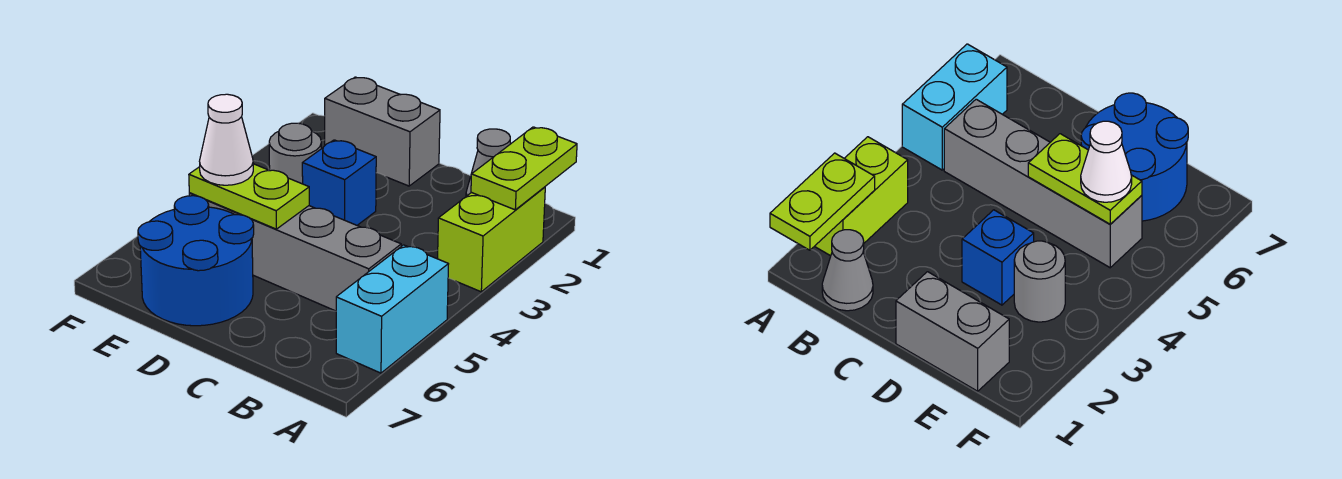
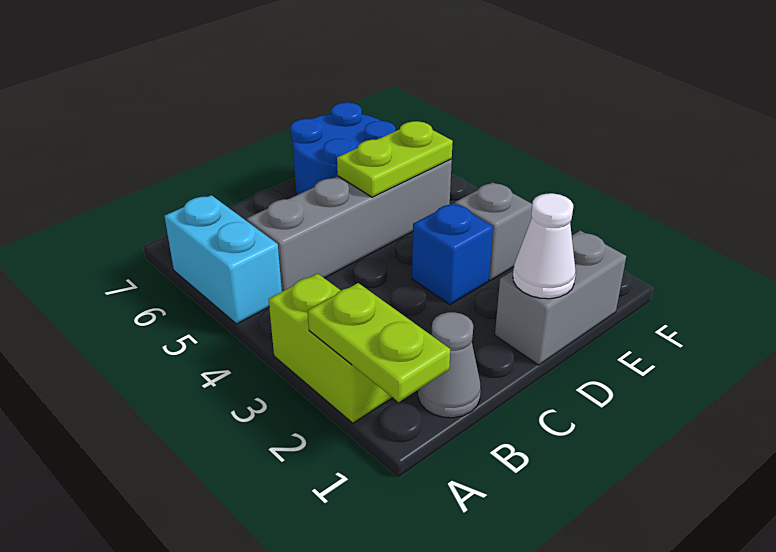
grey round brick E3 level 1 -> grey brick E3 level 1
white cone E5 level 3 -> white cone D1 level 2

